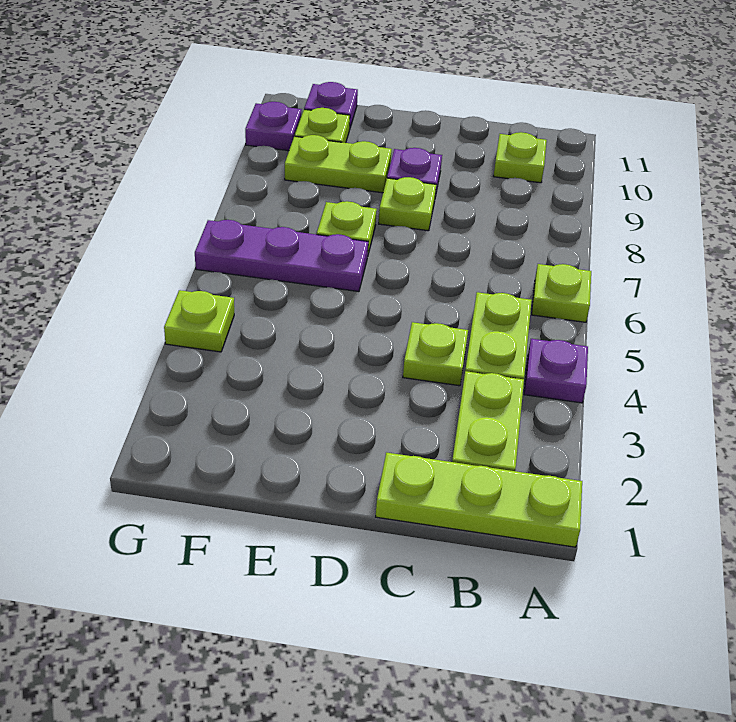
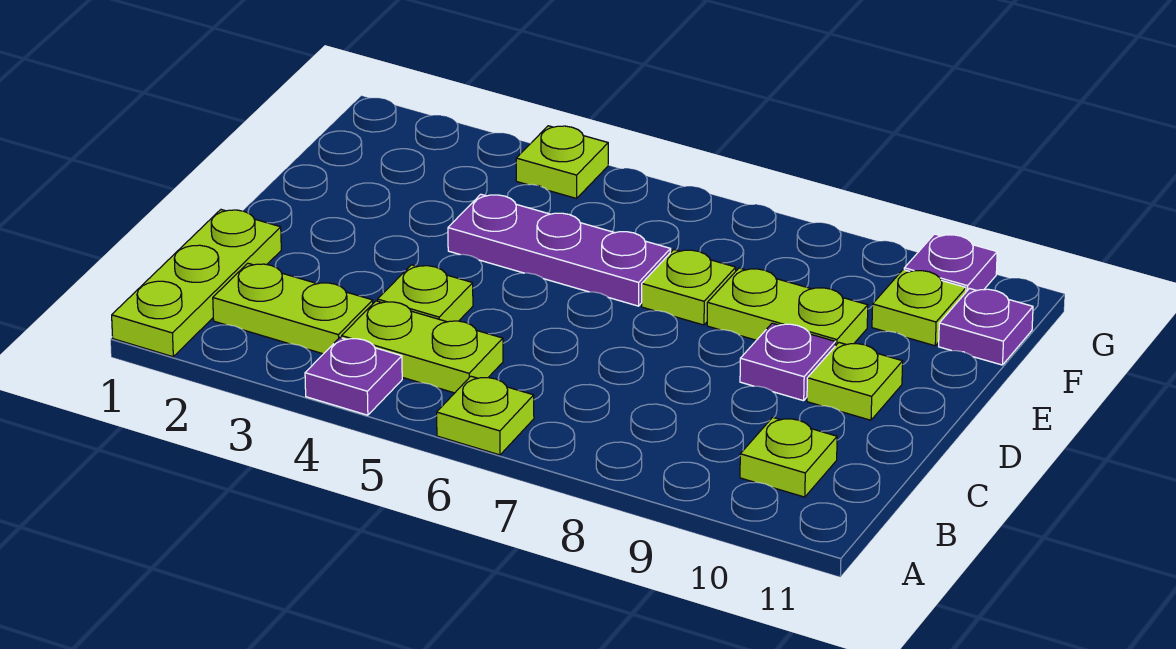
lime plate D8 level 1 -> lime plate D10 level 1
purple plate E6:G6 level 1 -> purple plate E4:E6 level 1
lime plate E9:F9 level 1 -> lime plate E8:E9 level 1

